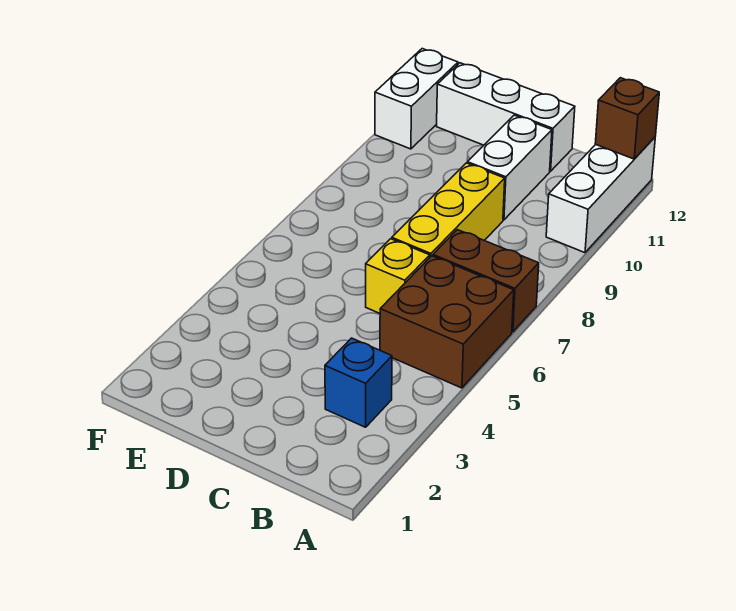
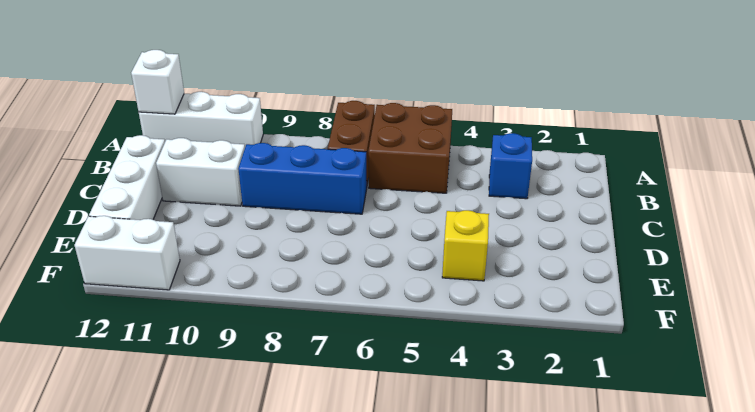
brown brick A12 level 2 -> white brick A12 level 2
yellow brick C6 level 1 -> yellow brick E4 level 1
yellow brick C7:C9 level 1 -> blue brick C7:C9 level 1

